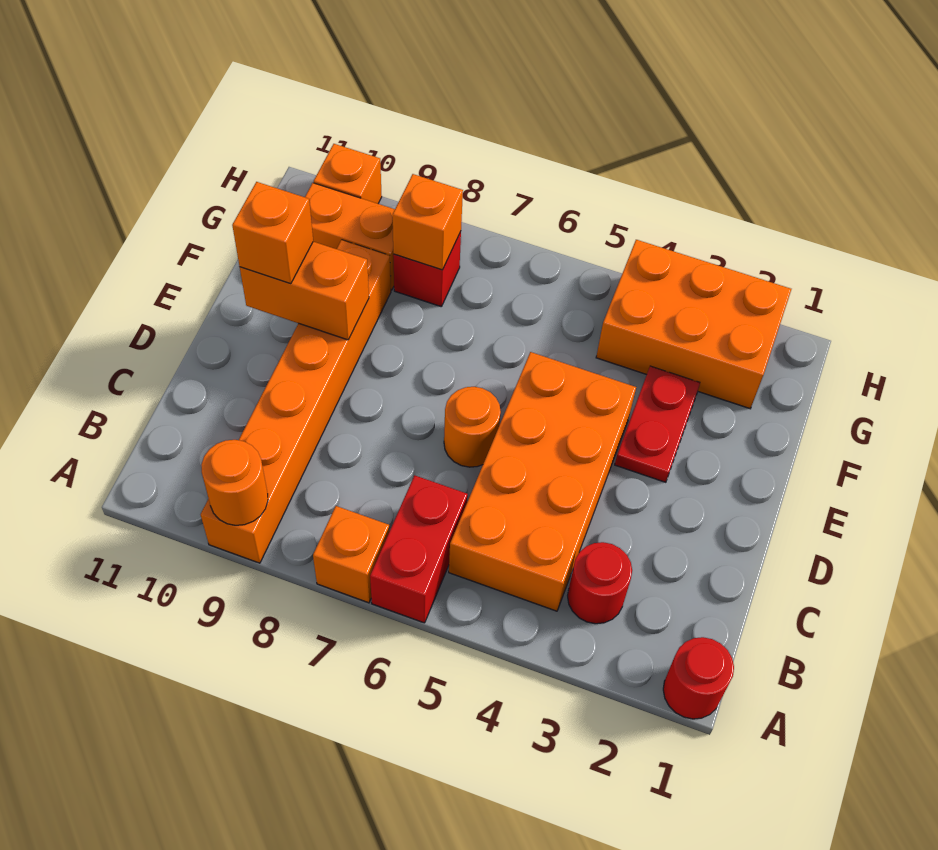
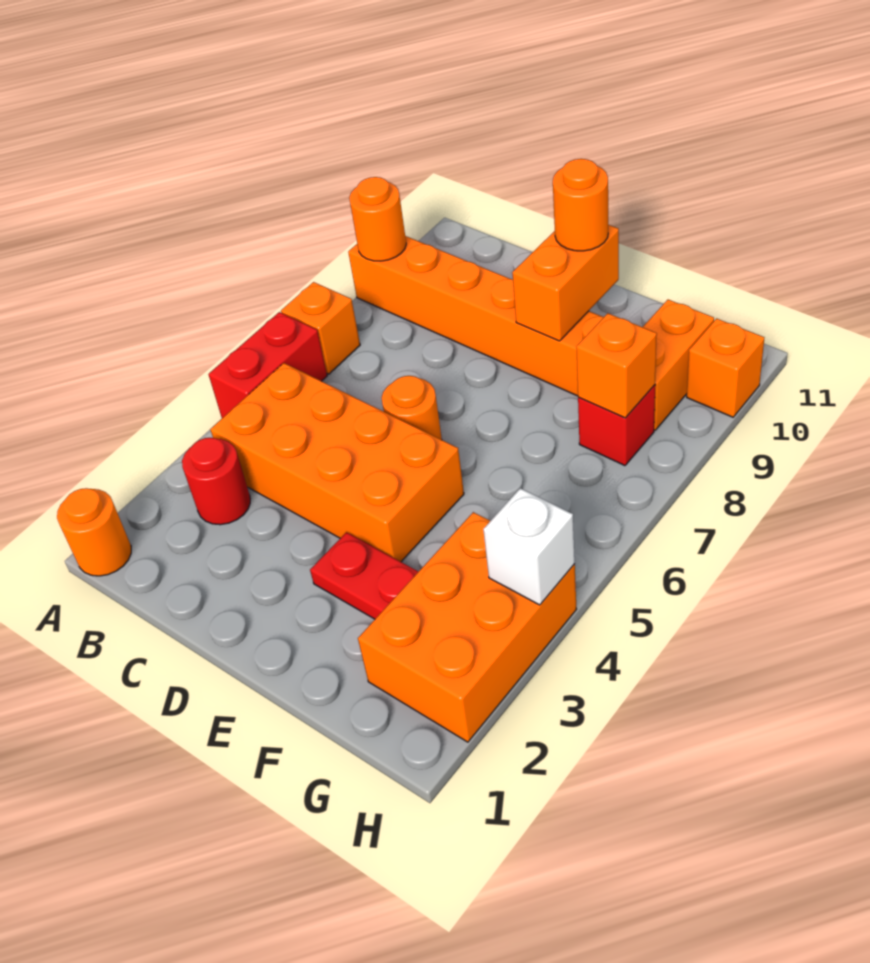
red round brick A1 level 1 -> orange round brick A1 level 1
red brick A6:B6 level 1 -> red brick A5:A6 level 1
orange brick E10 level 3 -> orange round brick E10 level 3
none -> white brick H4 level 2

